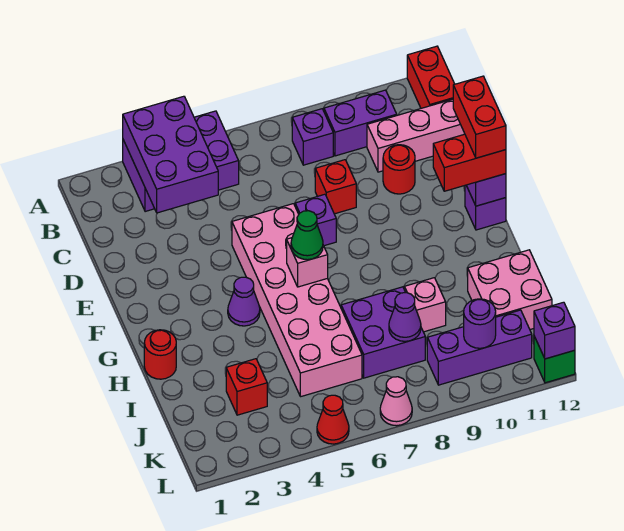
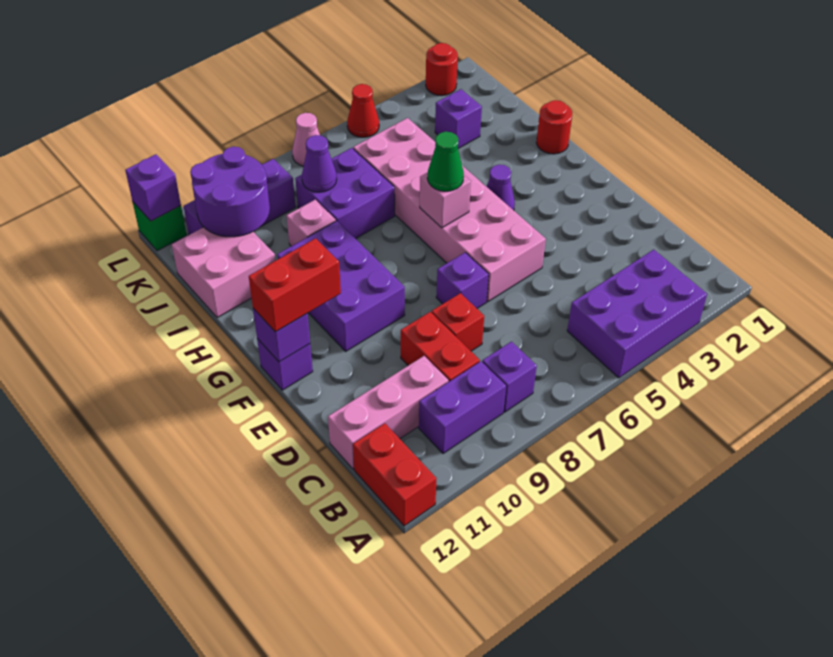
purple brick A3:C4 level 2 -> purple brick F9:H10 level 1
red round brick D10 level 1 -> red round brick L2 level 1
red brick E12:F12 level 4 -> red brick C9:D9 level 1
red brick J3 level 1 -> purple brick J3 level 1
purple round brick K10 level 2 -> purple round brick J10:K11 level 2

